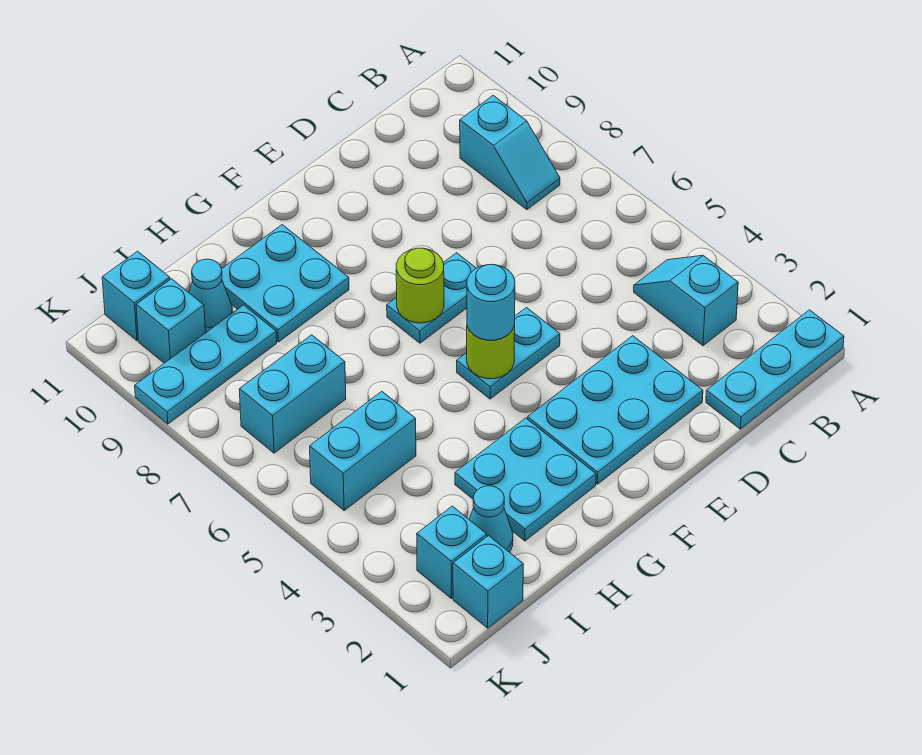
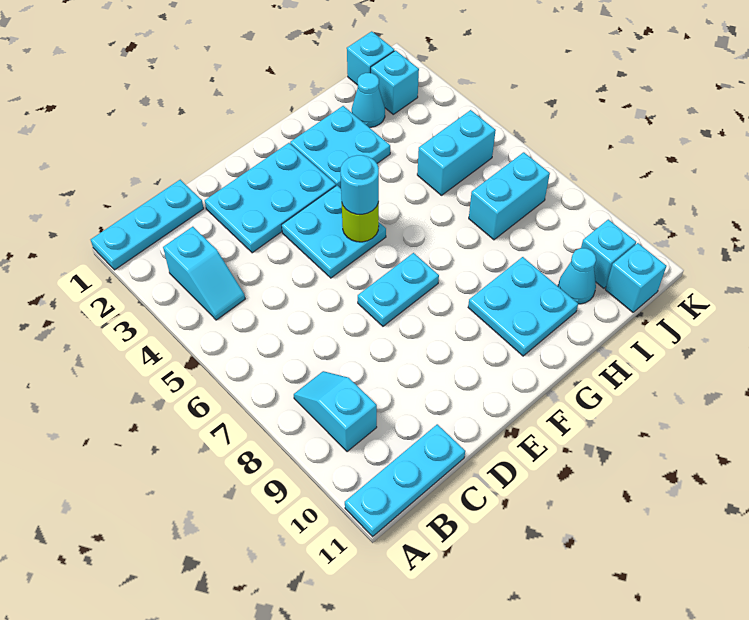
cyan plate E5:F5 level 1 -> cyan plate E4:F5 level 1
lime round brick F7 level 2 -> none
cyan plate I9:K9 level 1 -> cyan plate A11:C11 level 1

